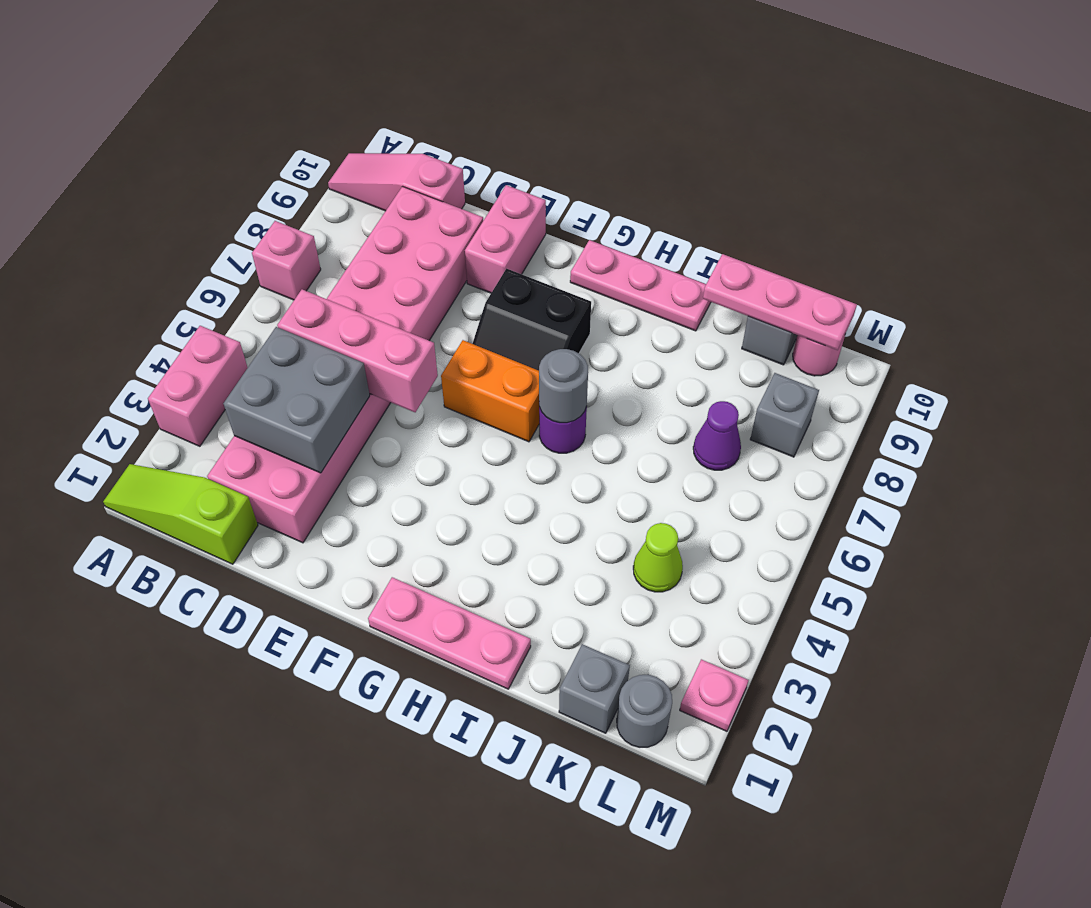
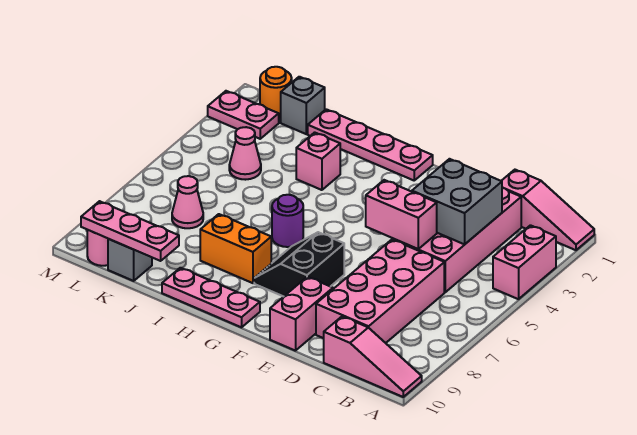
lime slope A1:C1 level 1 top C -> pink slope A1:C1 level 1 top C
pink brick A7 level 1 -> pink brick I3 level 1
pink brick C5:E5 level 2 -> pink brick D5:E5 level 2
orange brick F6:G6 level 1 -> orange brick H8:I8 level 1
black slope F7:G8 level 1 top 8 -> black slope F7:G8 level 1 top F
pink plate G1:I1 level 1 -> pink plate G1:J1 level 1
grey round brick H6 level 2 -> none
lime cone K4 level 1 -> pink cone K4 level 1
purple cone K7 level 1 -> pink cone K7 level 1
grey round brick L1 level 1 -> orange round brick L1 level 1
grey brick L8 level 1 -> none
pink plate M2 level 1 -> pink plate L2:M2 level 1

